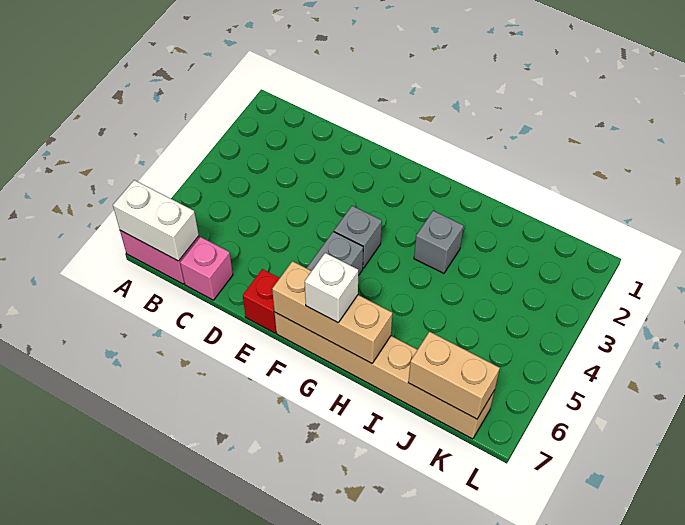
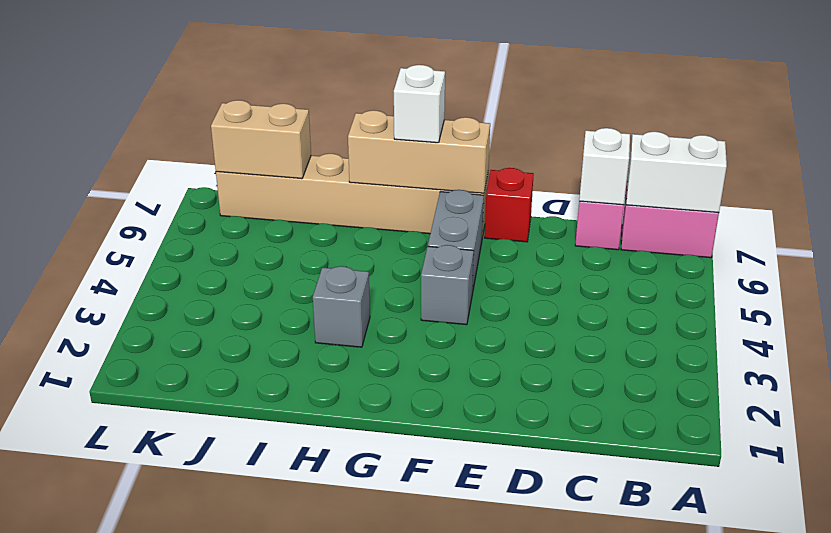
none -> white brick C7 level 2

